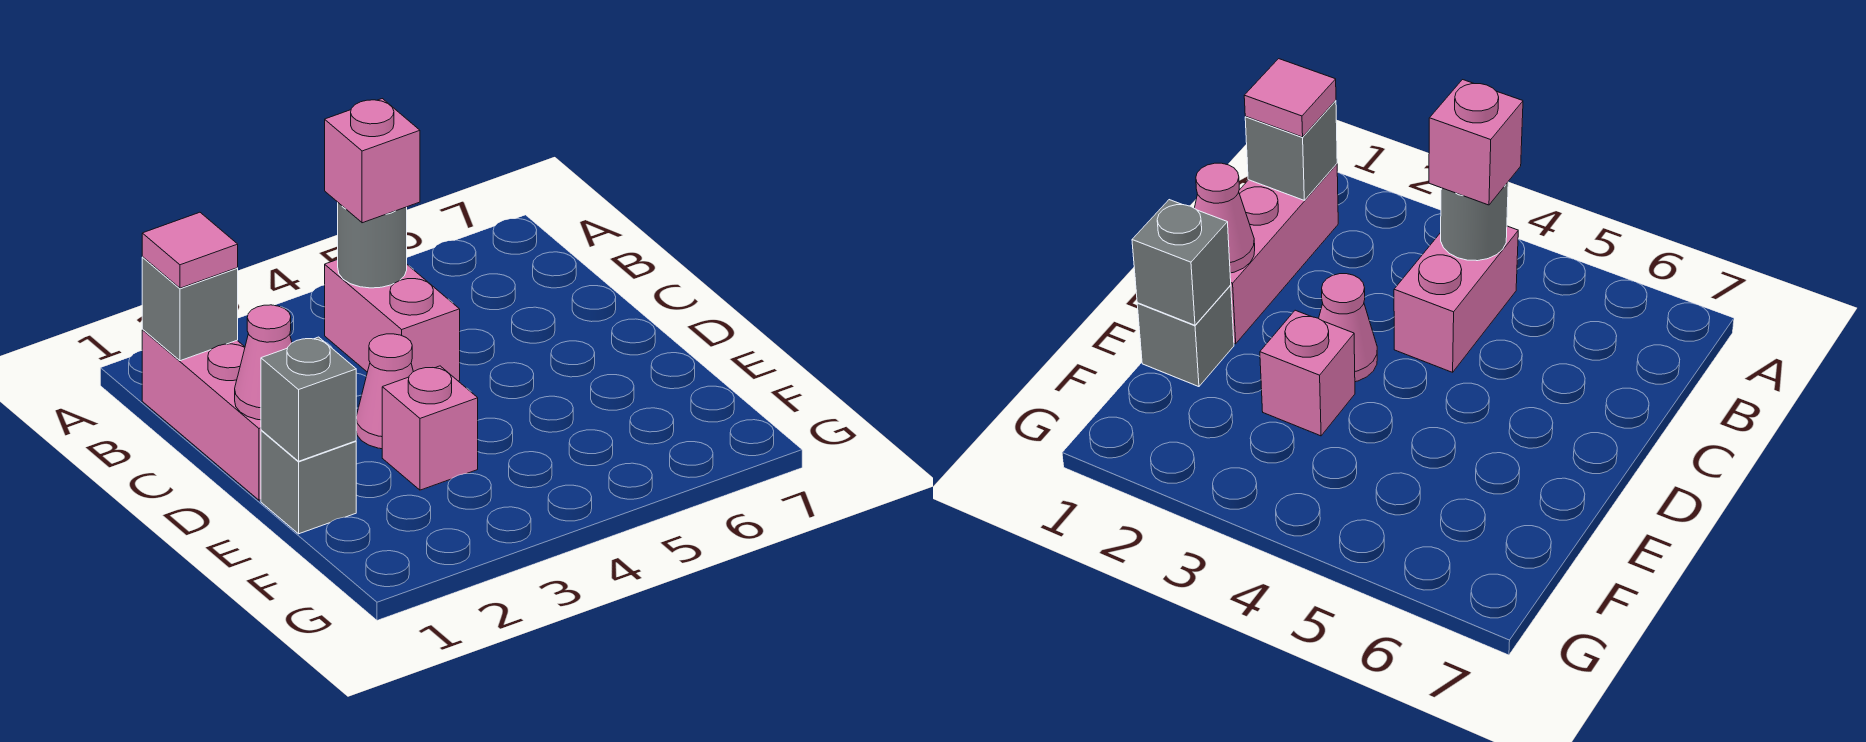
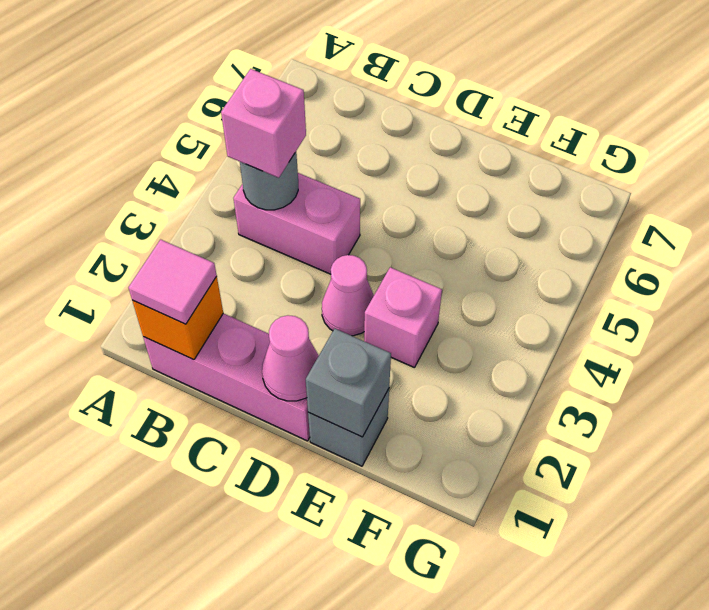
grey brick B1 level 2 -> orange brick B1 level 2

